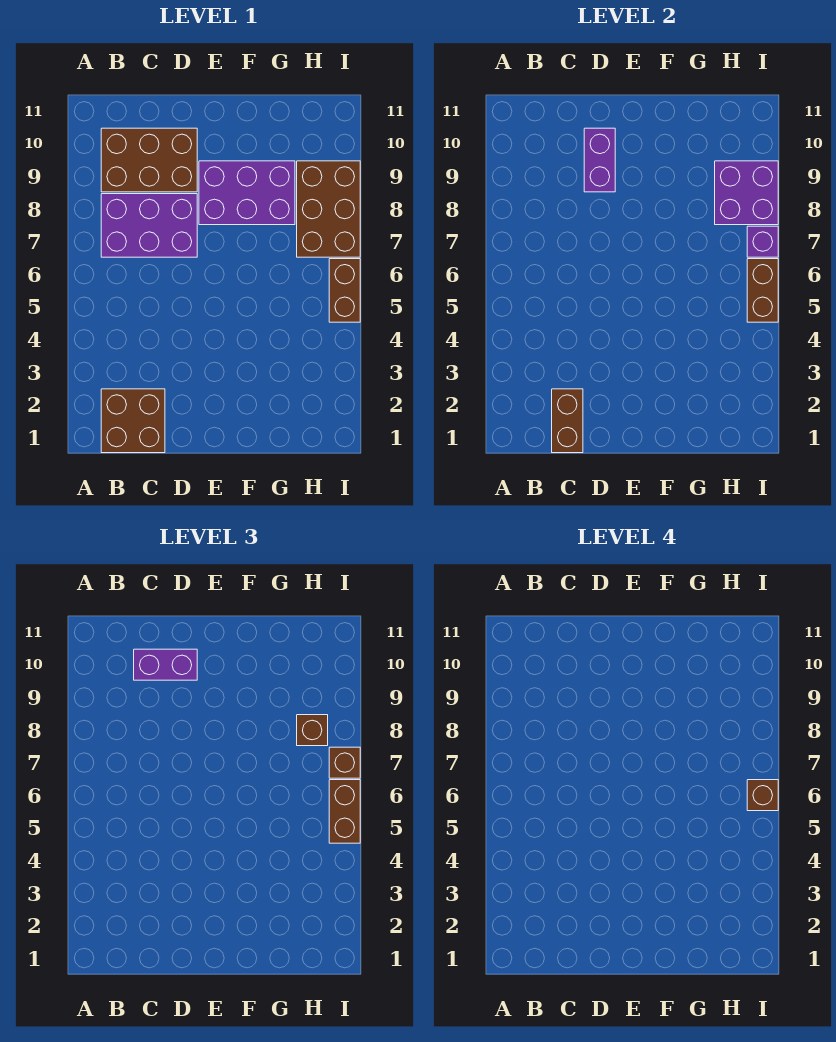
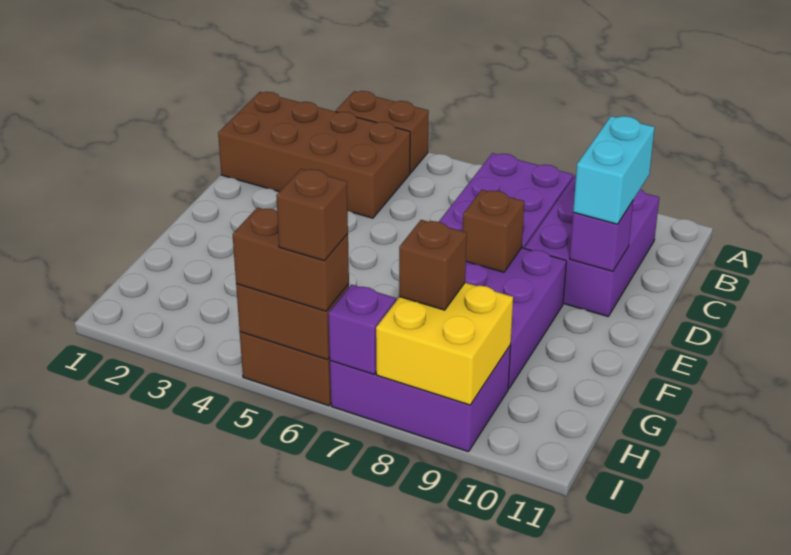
brown brick B1:C2 level 1 -> brown brick B1:C4 level 1
brown brick B9:D10 level 1 -> purple brick B9:D10 level 1
brown brick C1:C2 level 2 -> brown brick A3:A4 level 1
purple brick C10:D10 level 3 -> cyan brick C10:D10 level 3
purple brick D9:D10 level 2 -> purple brick D10 level 2
brown brick H7:I9 level 1 -> purple brick H7:I9 level 1
purple brick H8:I9 level 2 -> yellow brick H8:I9 level 2
brown brick I7 level 3 -> brown brick E8 level 2

